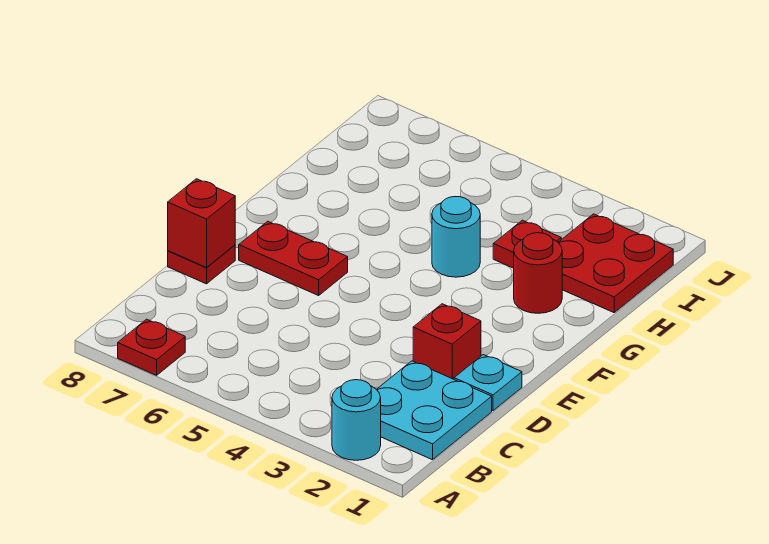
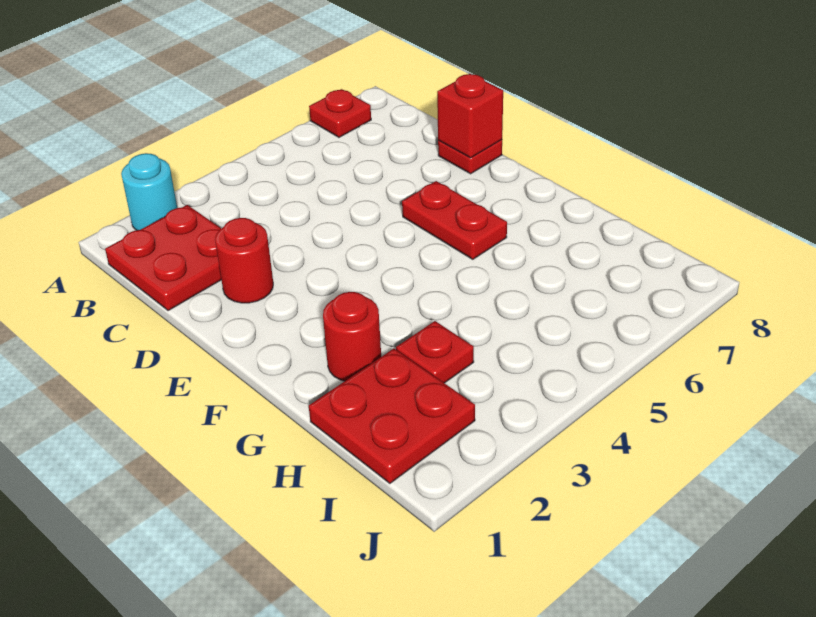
cyan plate B1:C2 level 1 -> red plate B1:C2 level 1
cyan plate D1 level 1 -> none
red brick D2 level 1 -> red round brick D2 level 1
red plate E6:E7 level 1 -> red plate E6:F6 level 1
cyan round brick G4 level 1 -> none

